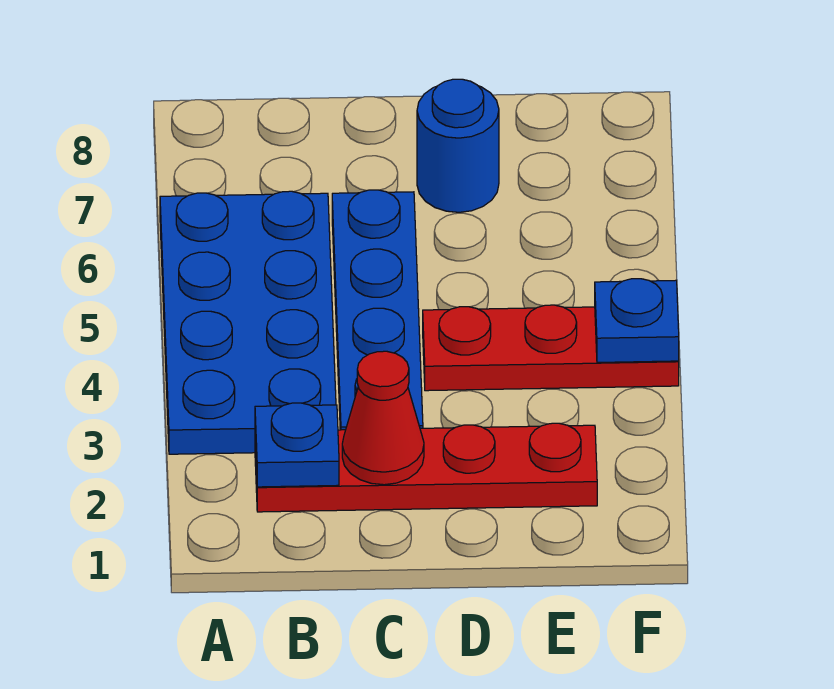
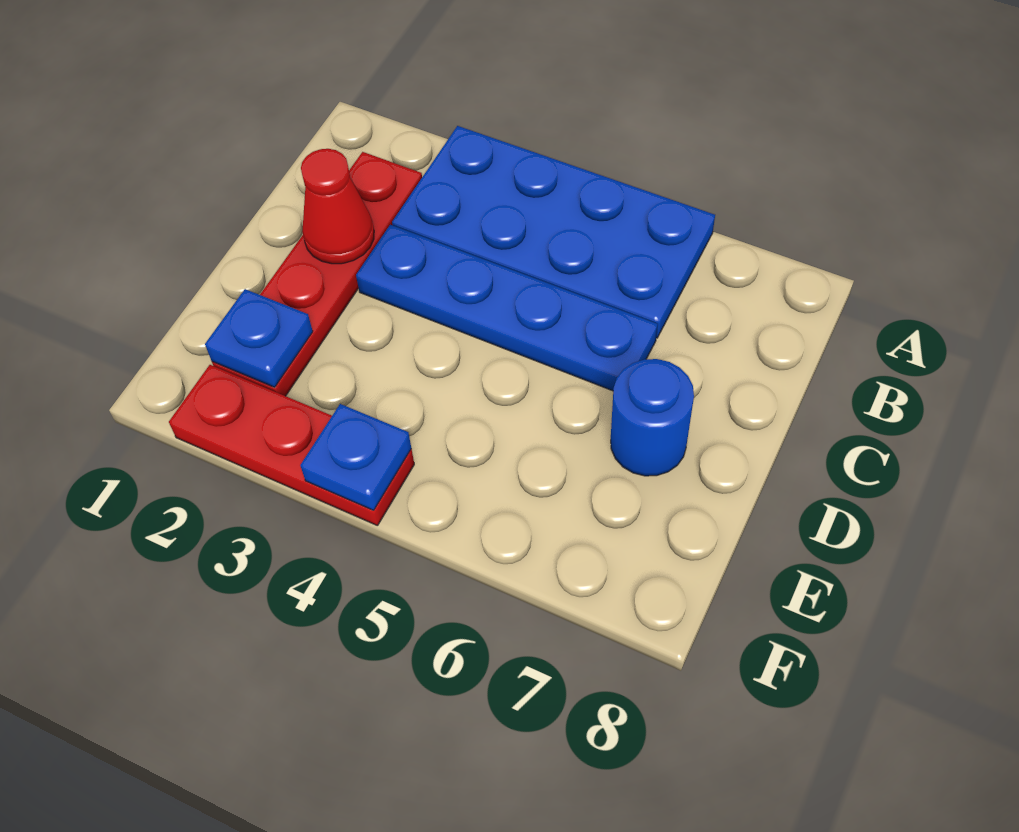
blue plate B2 level 2 -> blue plate E2 level 2
red plate D4:F4 level 1 -> red plate F2:F4 level 1

